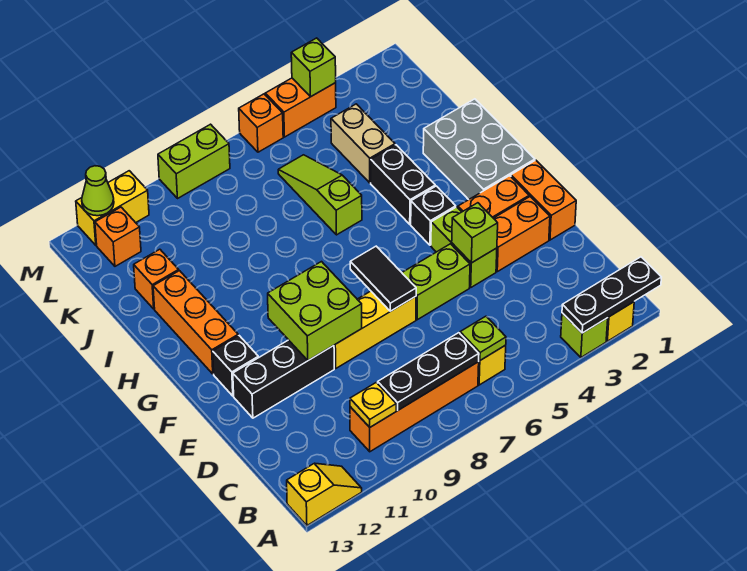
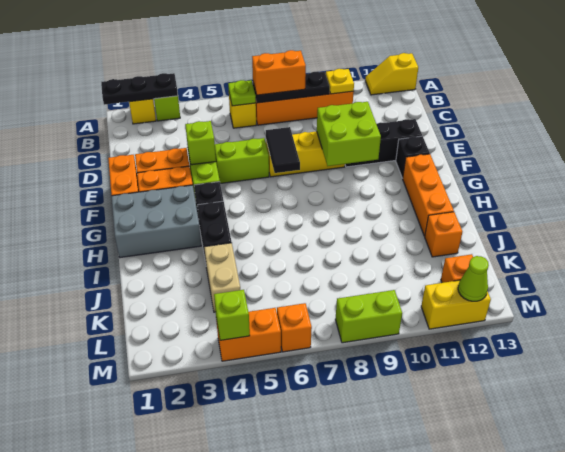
none -> orange brick B7:B8 level 3
grey brick G1:I2 level 1 -> grey brick G1:H3 level 1
lime slope I6:K6 level 1 top I -> none

